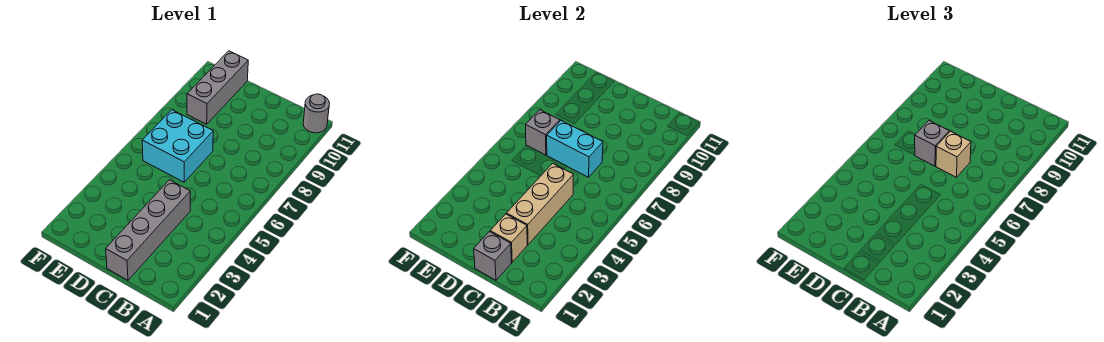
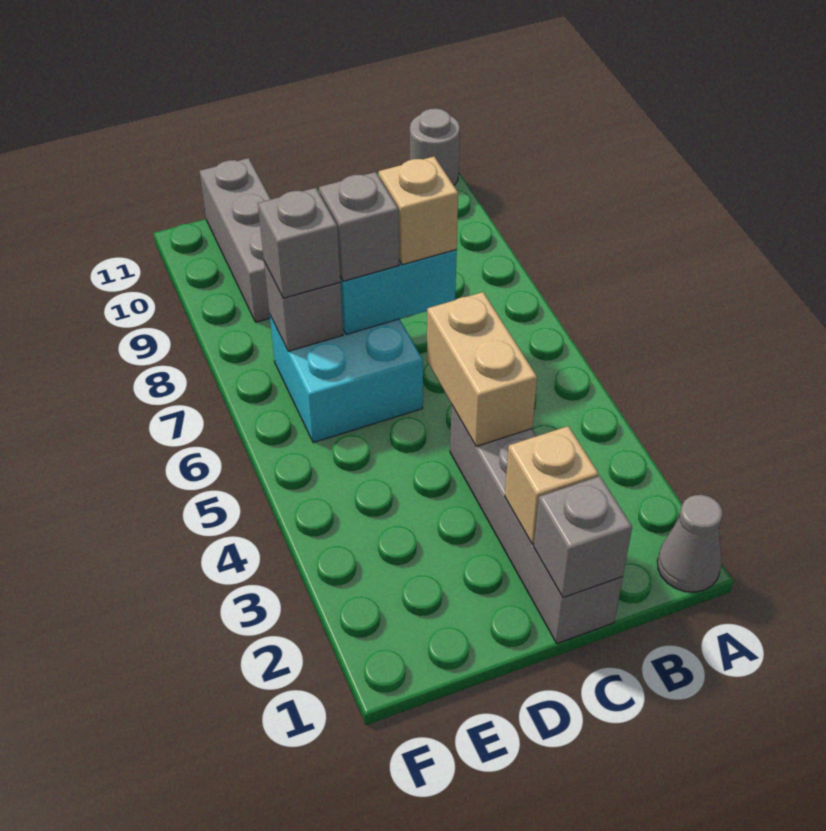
none -> grey cone A1 level 1
tan brick C3:C5 level 2 -> tan brick C4:C5 level 2
none -> grey brick E7 level 3

